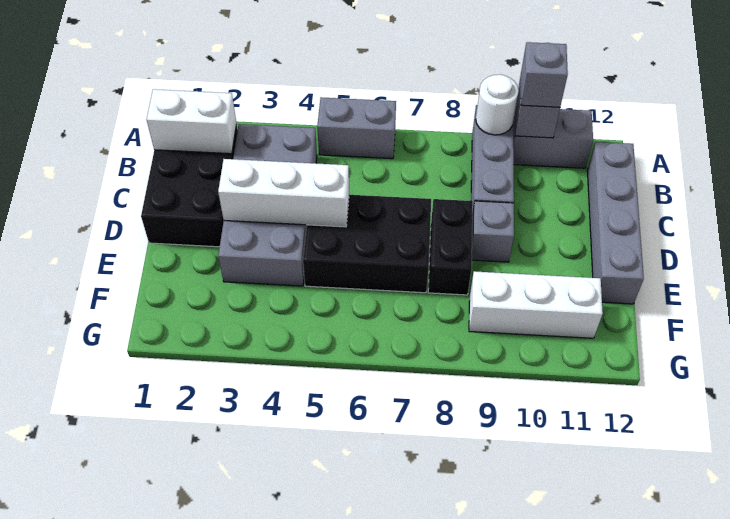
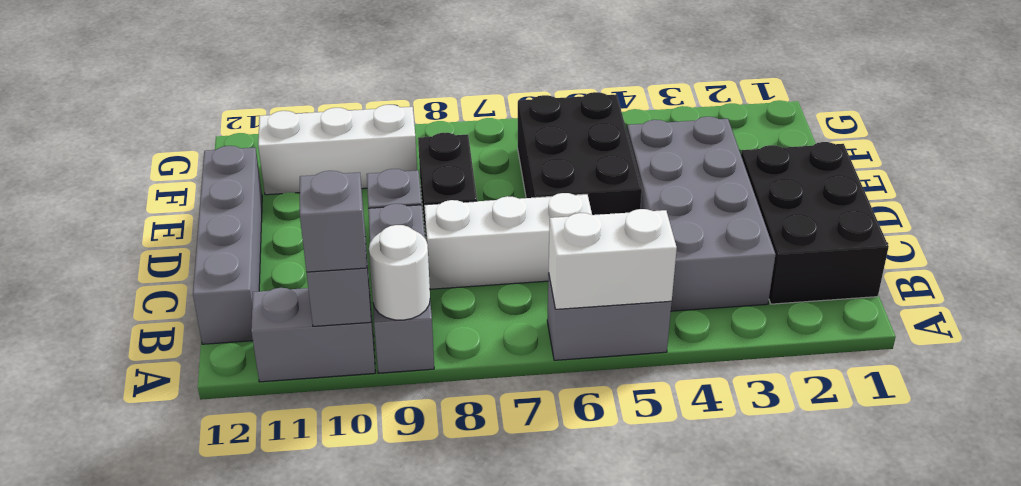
white brick B1:B2 level 2 -> white brick A5:A6 level 2
white brick D3:D5 level 2 -> white brick C6:C8 level 1
black brick D5:E7 level 1 -> black brick D5:F6 level 1

